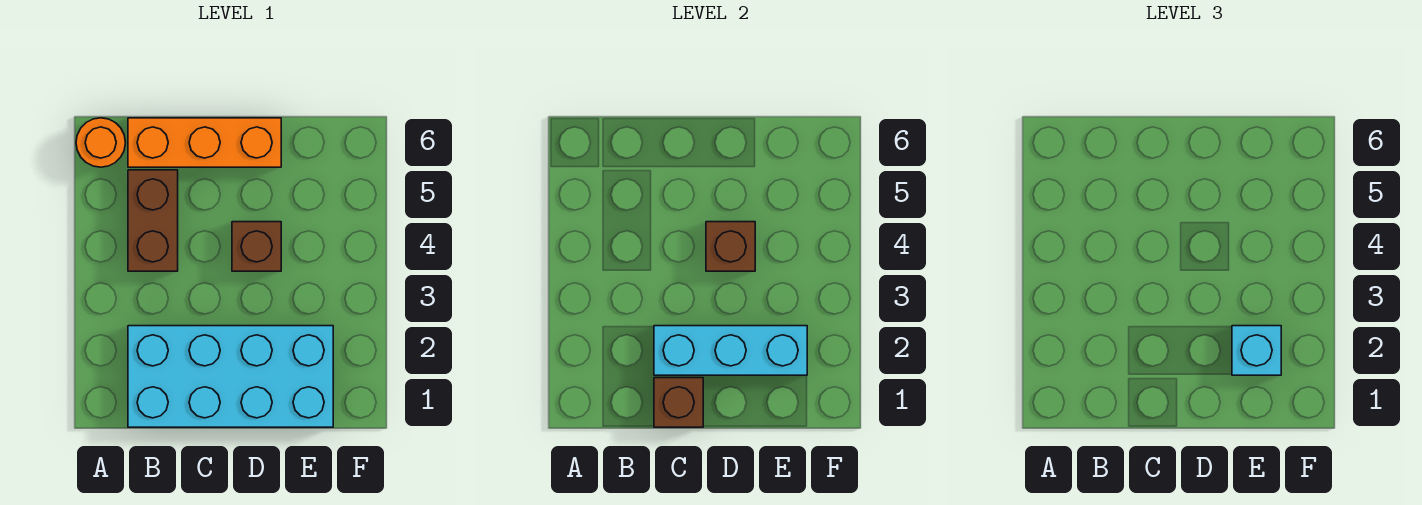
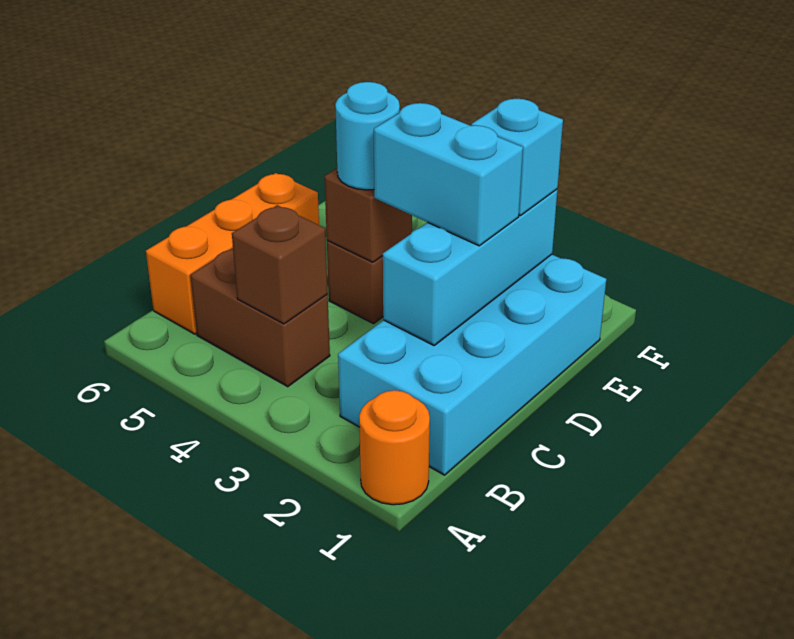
orange round brick A6 level 1 -> orange round brick A1 level 1
brown brick C1 level 2 -> brown brick B4 level 2
none -> cyan brick D2:D3 level 3
none -> cyan round brick D4 level 3

